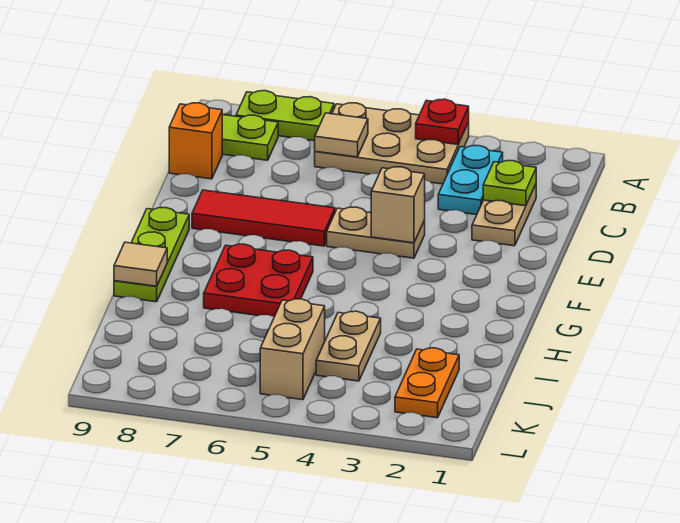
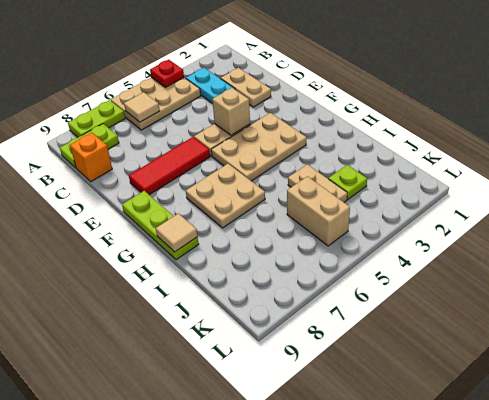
lime plate C2 level 2 -> lime plate J3 level 1
none -> tan plate F3:G5 level 1
red plate G6:H7 level 1 -> tan plate G6:H7 level 1
orange plate J2:K2 level 1 -> none

